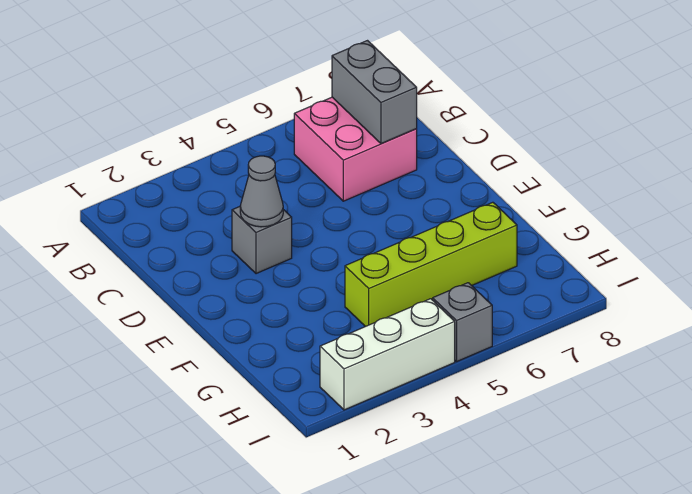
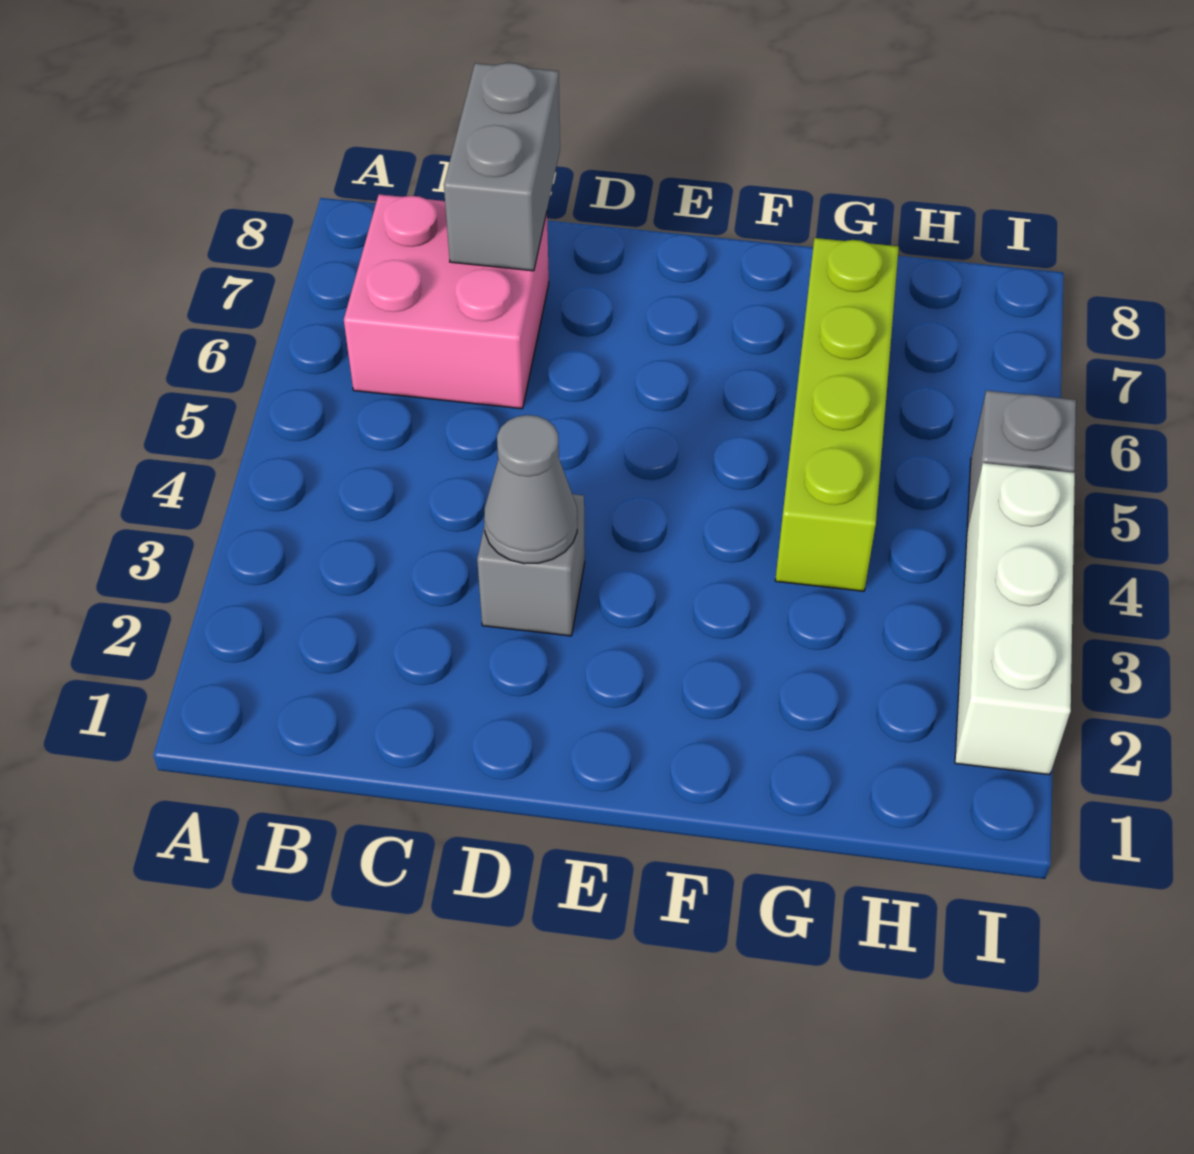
grey brick B7:C7 level 2 -> grey brick C7:C8 level 2

